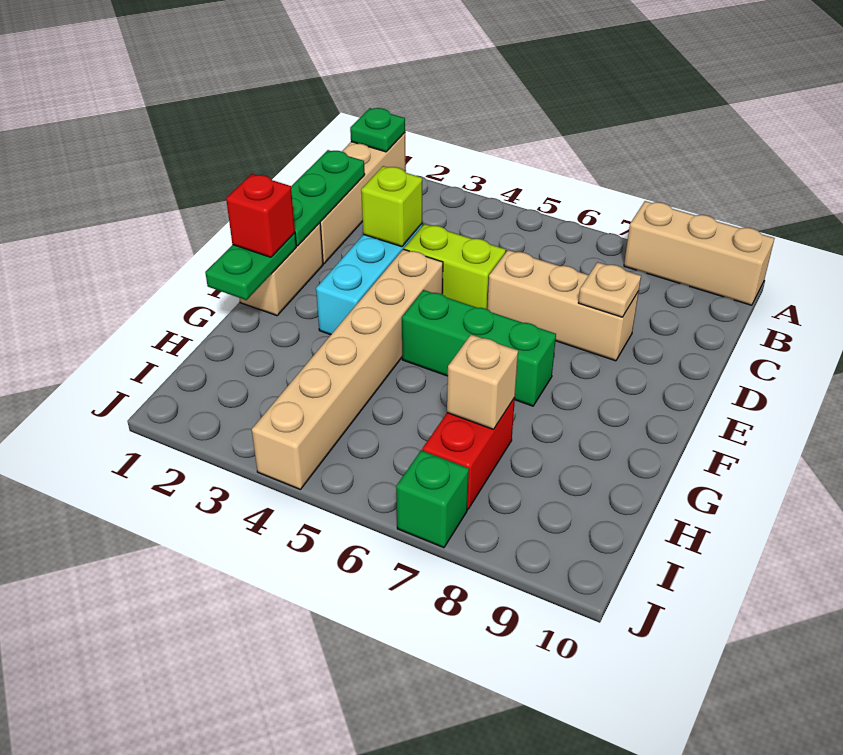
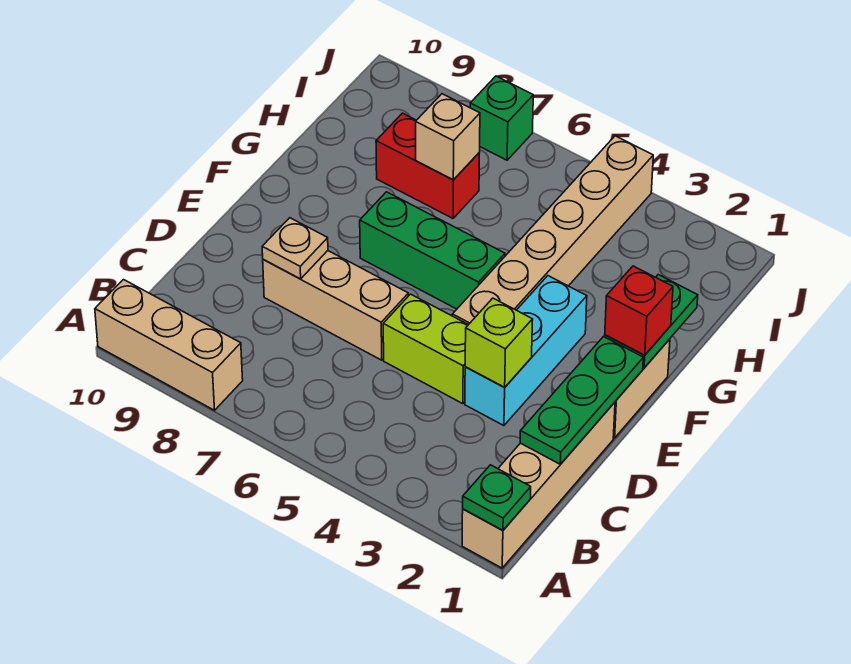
red brick H7:I7 level 1 -> red brick H7:H8 level 1

